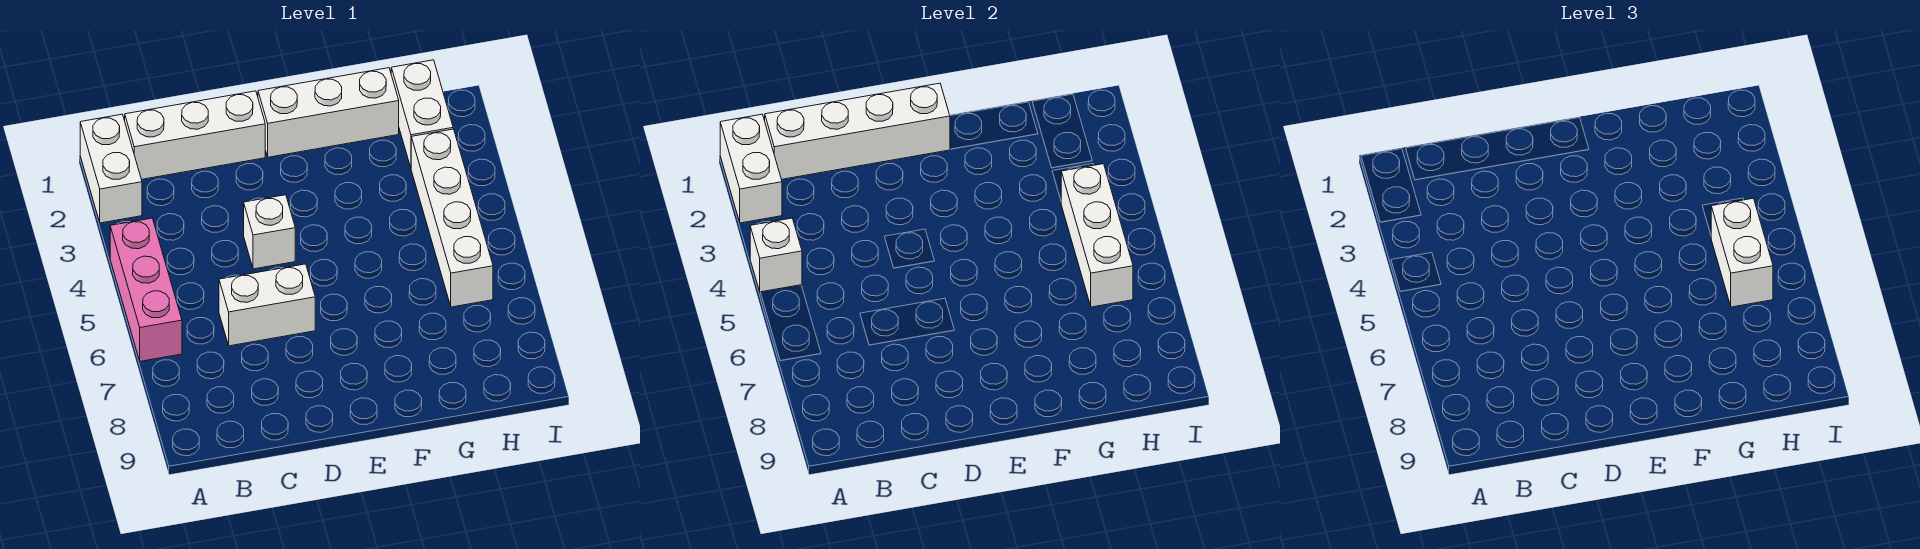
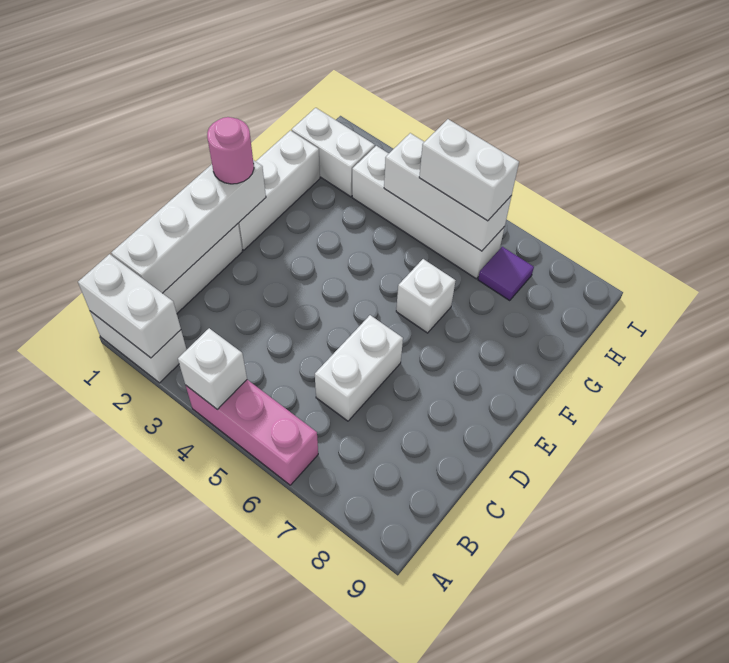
white brick D4 level 1 -> white brick F6 level 1
none -> pink round brick E1 level 3
none -> purple tile H7 level 1

